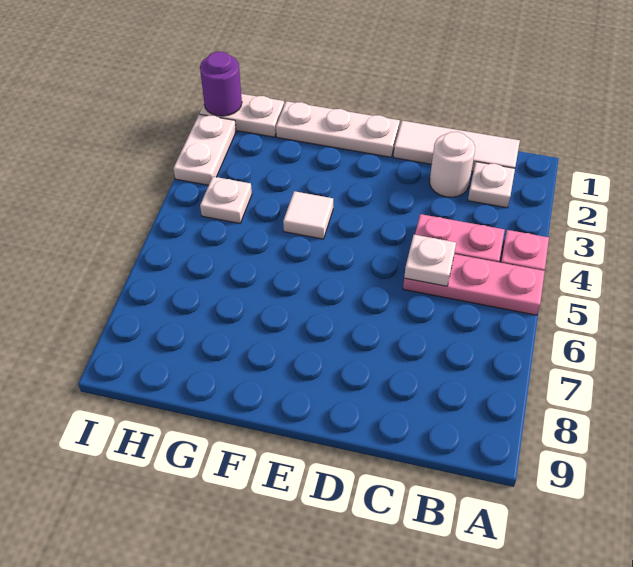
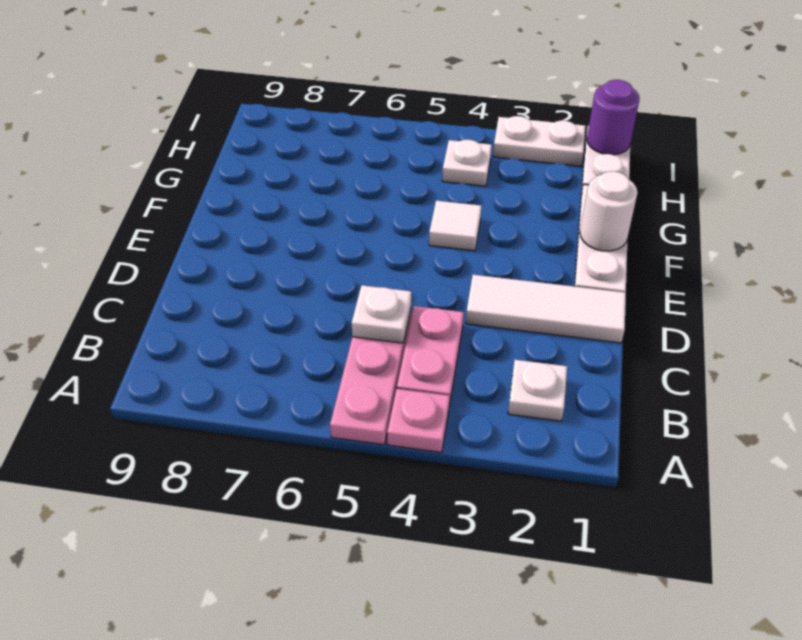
white tile B1:D1 level 1 -> white tile D1:D3 level 1
white round brick C2 level 1 -> white round brick F1 level 2

